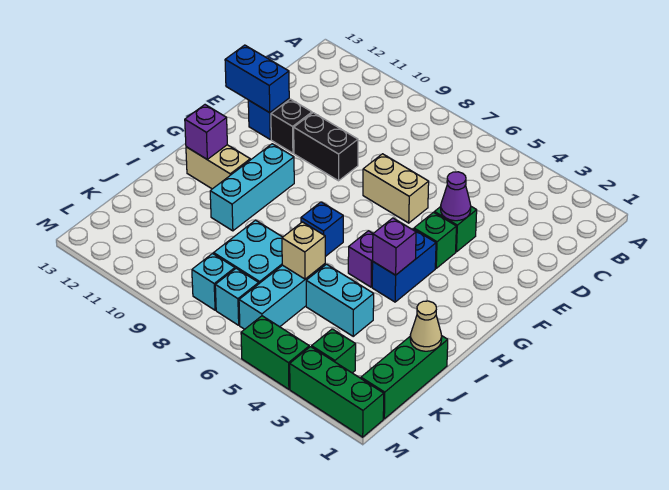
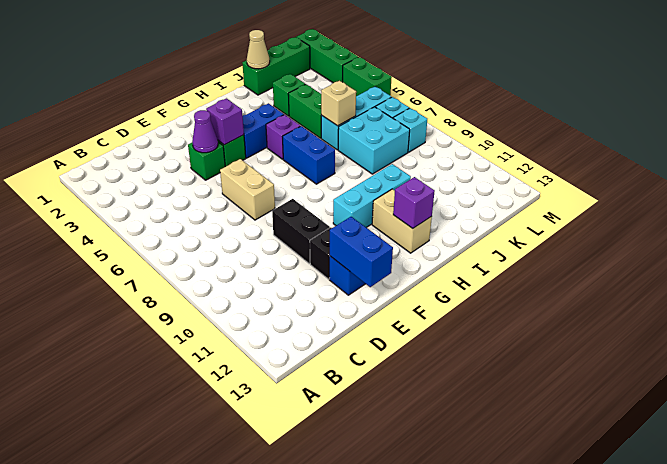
purple brick H4 level 2 -> purple brick F4 level 2
blue brick H7 level 1 -> blue brick H6:H7 level 1
cyan brick J4:J5 level 1 -> green brick J4:J5 level 1
green brick L3 level 1 -> green brick J3 level 1

